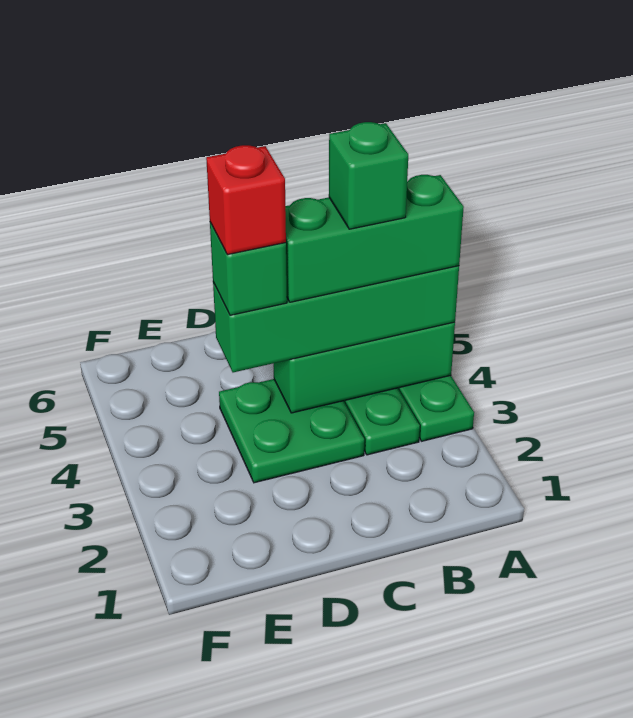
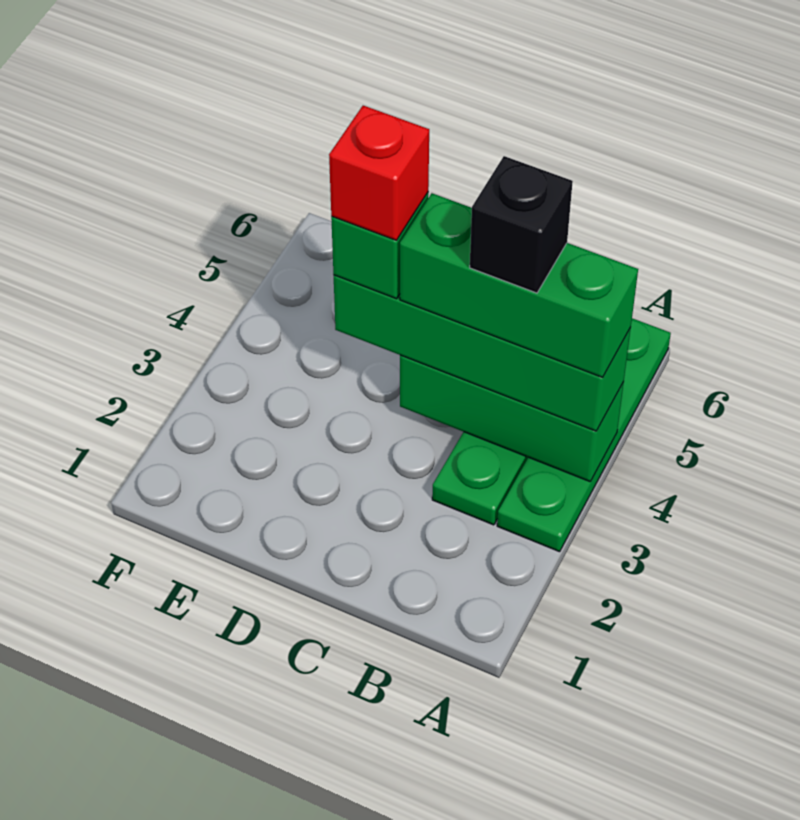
green brick B4 level 5 -> black brick B4 level 5
green plate C3:D4 level 1 -> none

